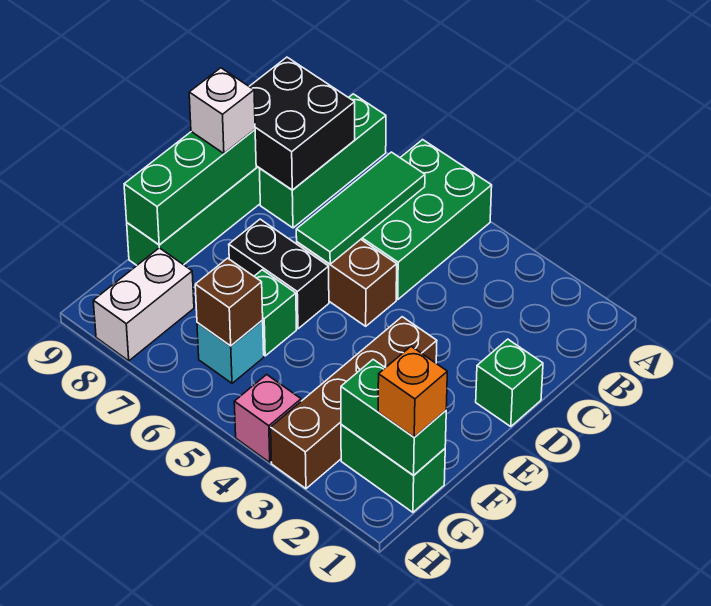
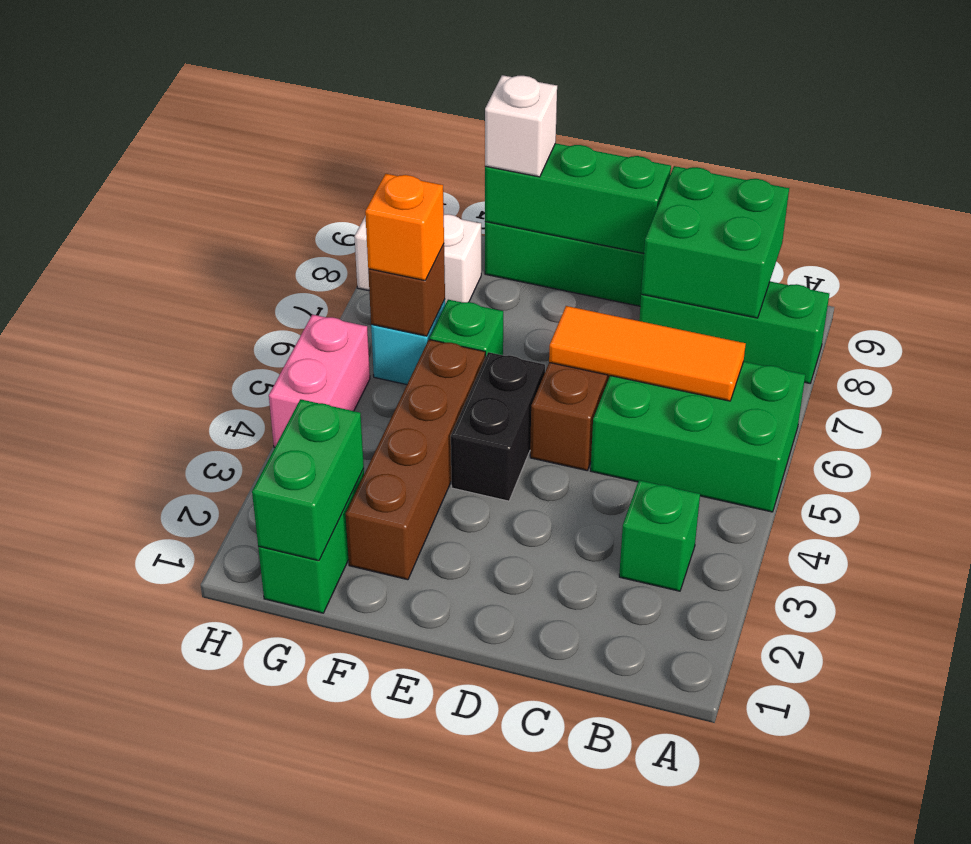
green tile B6:D6 level 2 -> orange tile B6:D6 level 2
black brick B8:C9 level 2 -> green brick B8:C9 level 2
green brick D1 level 1 -> green brick B3 level 1
white brick D9 level 3 -> white brick F9 level 3
brown brick E3:H3 level 1 -> brown brick F2:F5 level 1
black brick E6:E7 level 1 -> black brick E4:E5 level 1
orange brick G1 level 3 -> orange brick G6 level 3
pink brick H4 level 1 -> pink brick H4:H5 level 1

